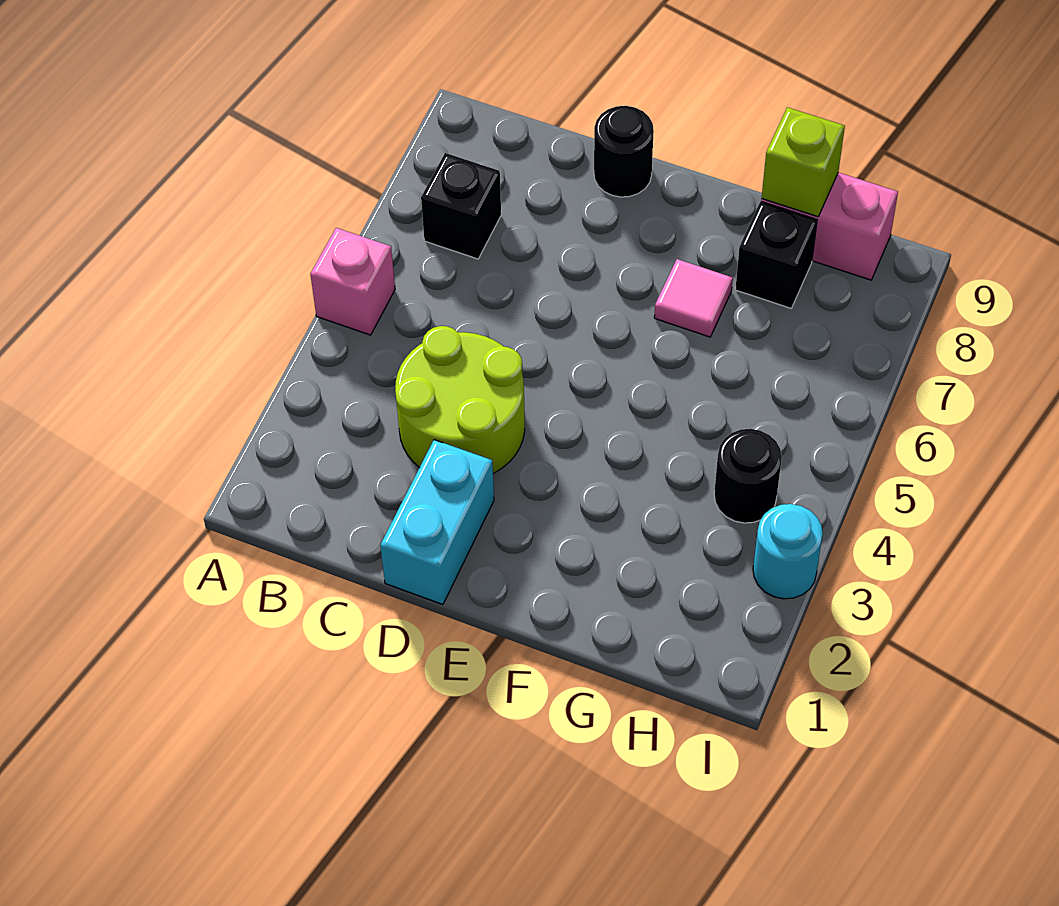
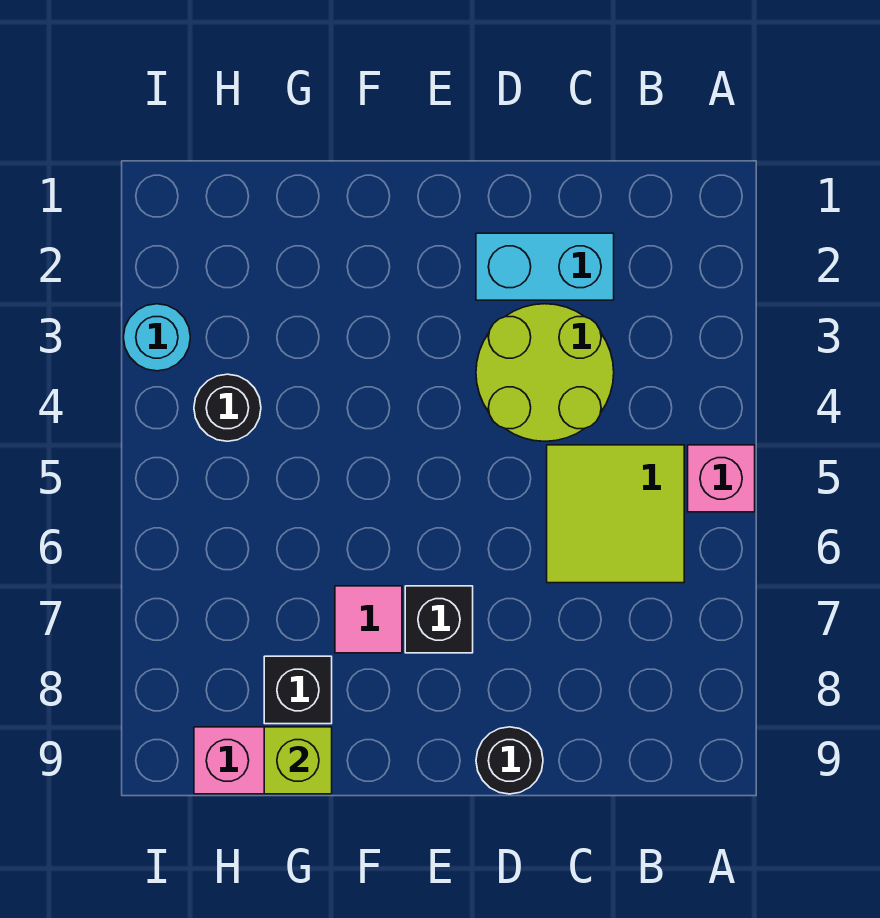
none -> lime tile B5:C6 level 1
black brick B7 level 1 -> black brick E7 level 1
cyan brick D1:D2 level 1 -> cyan brick C2:D2 level 1

